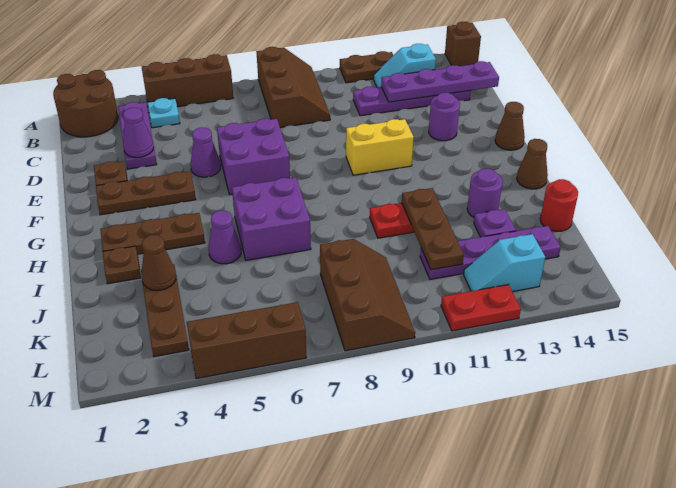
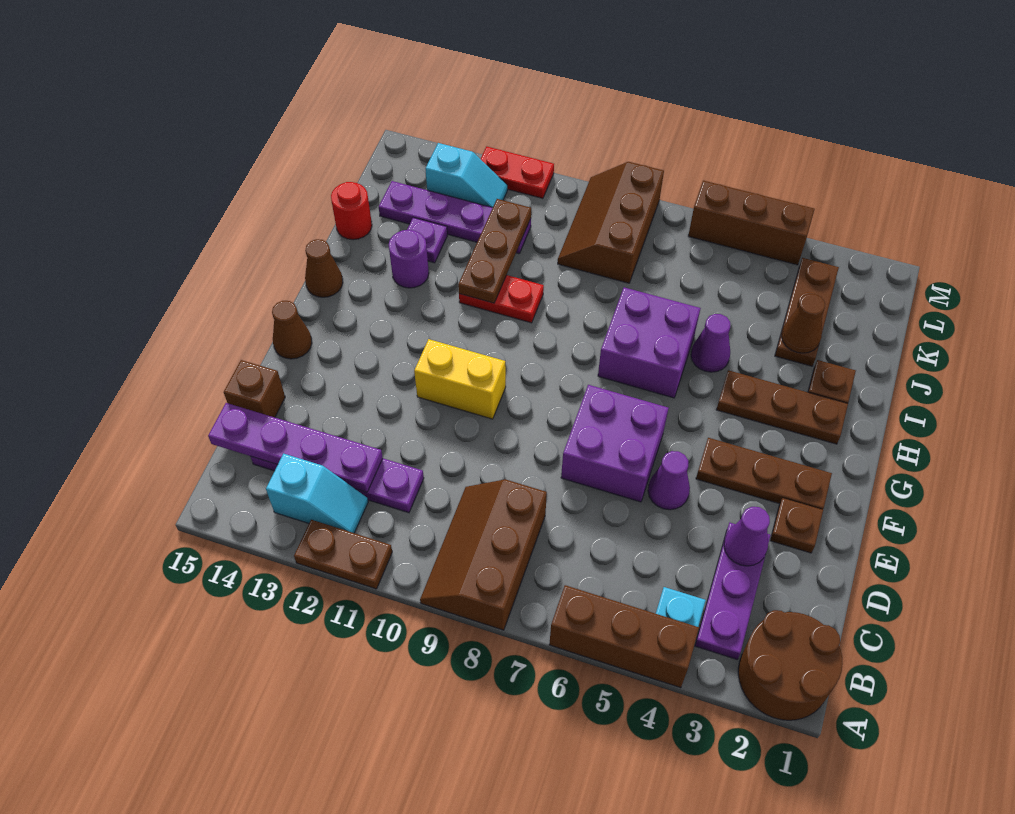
brown brick A15 level 1 -> brown brick D15 level 1
purple round brick E13 level 1 -> none

